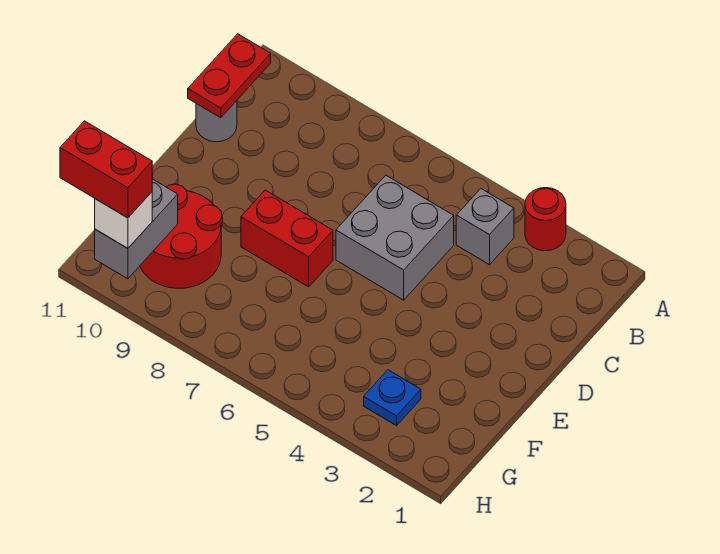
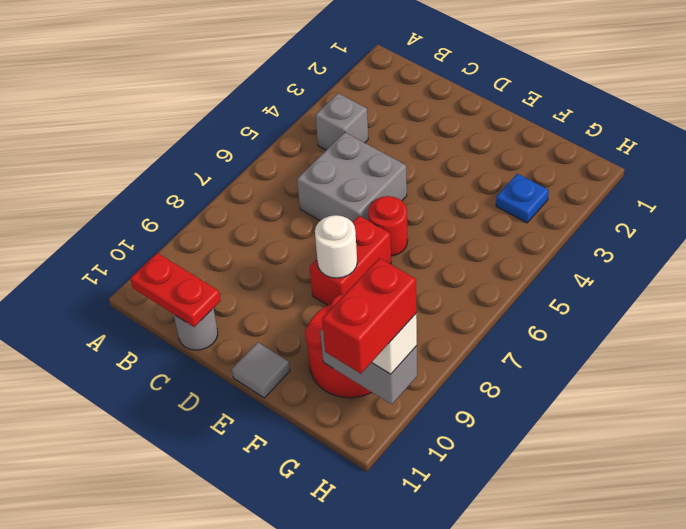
red round brick A3 level 1 -> red round brick E6 level 1
none -> white round brick E8 level 2
none -> grey tile E11 level 1

